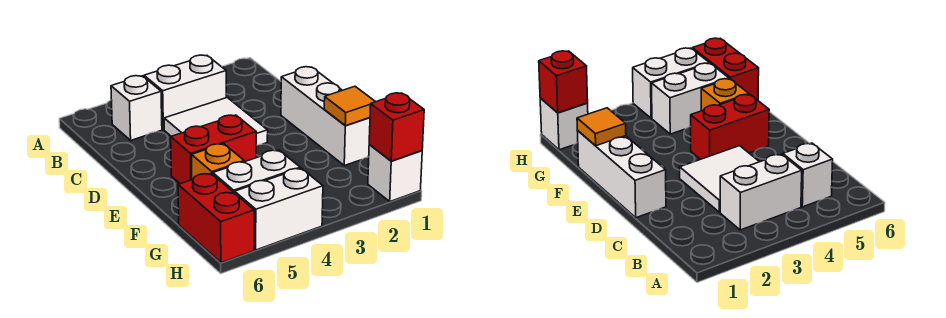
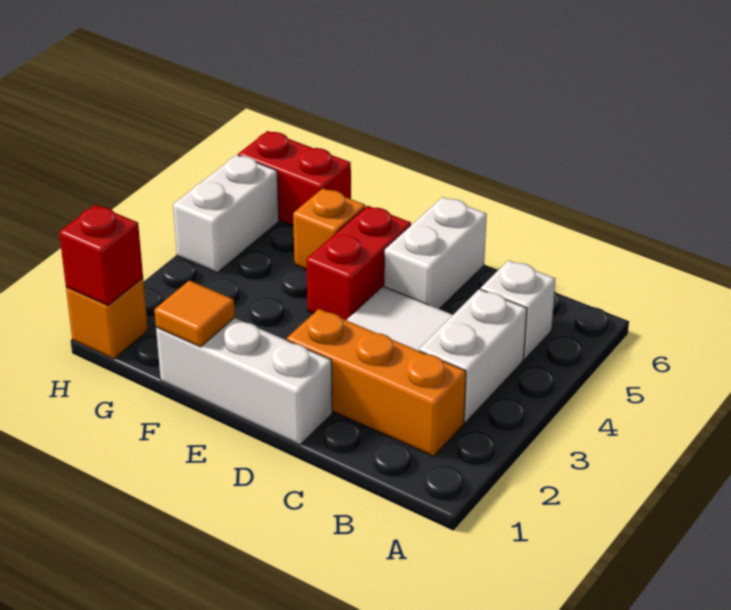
none -> orange brick B2:D2 level 1
white brick G4:G5 level 1 -> white brick D5:D6 level 1
white brick H1 level 1 -> orange brick H1 level 1

